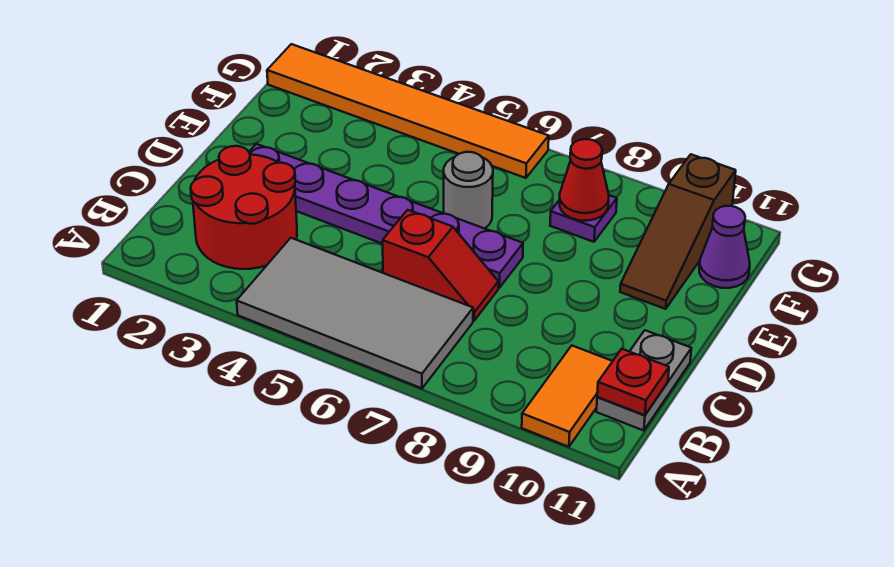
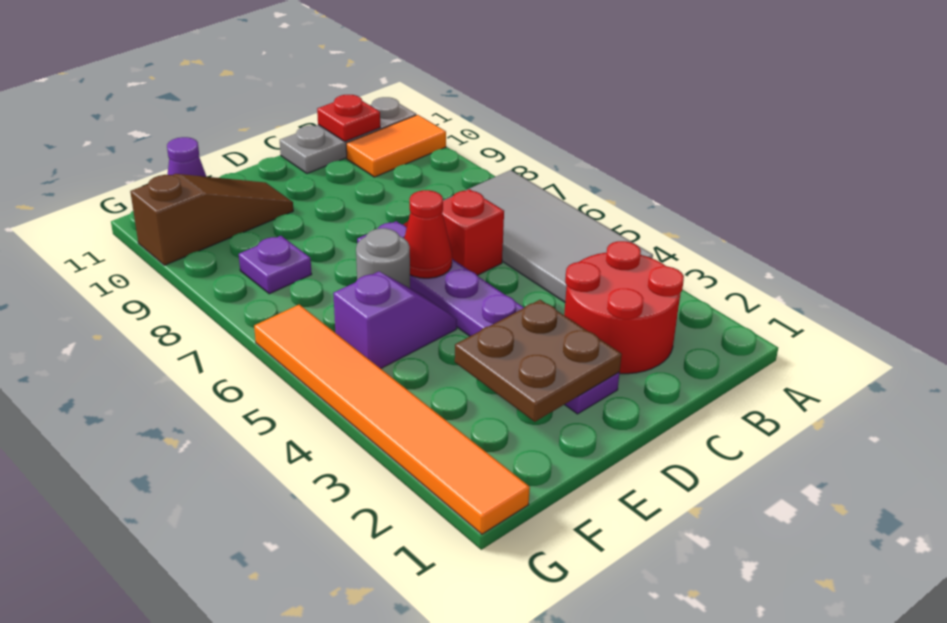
grey plate B11:C11 level 1 -> grey plate A11:C11 level 1
none -> brown plate D2:E3 level 2
none -> purple slope E5:F5 level 1 top F
red cone F8 level 2 -> red cone D6 level 2

